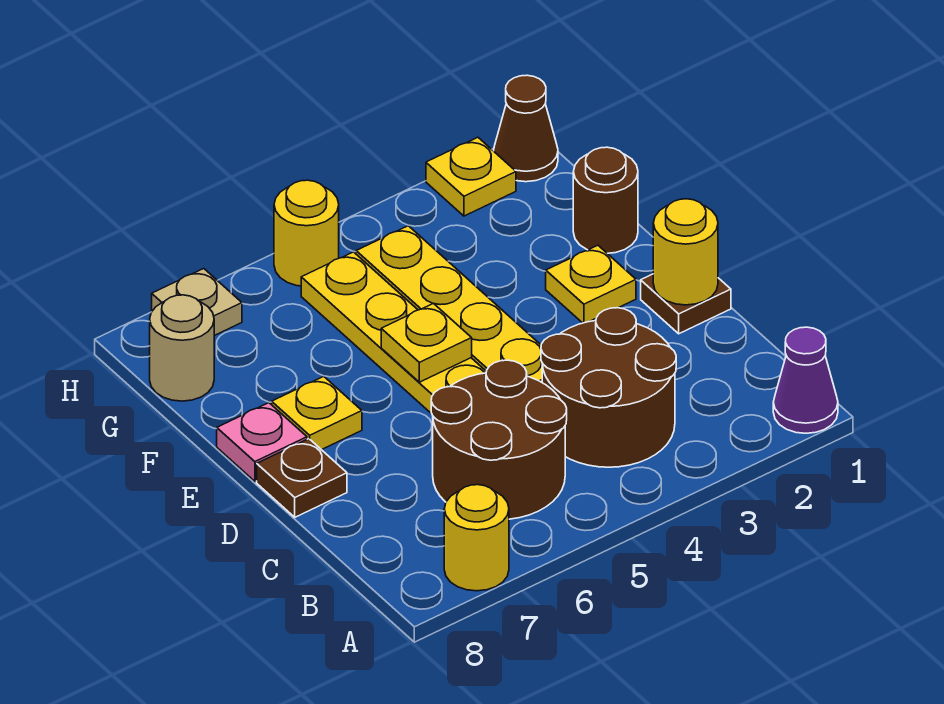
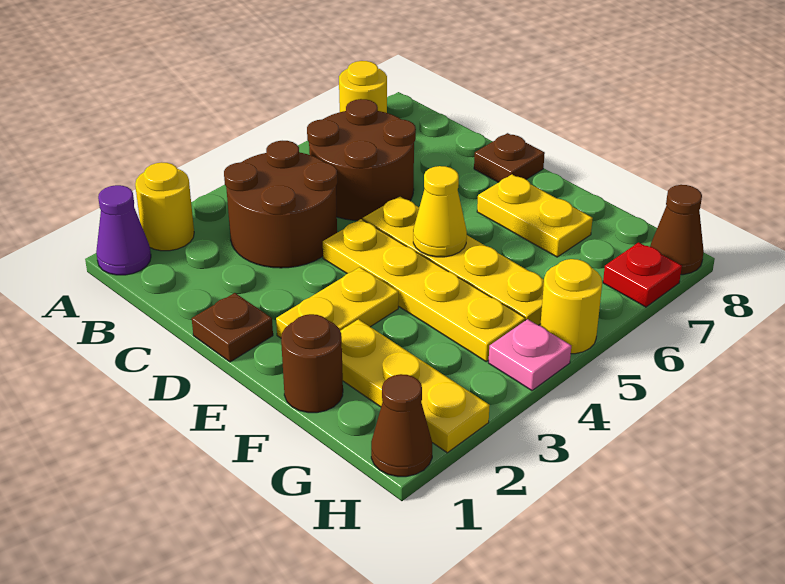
yellow round brick D1 level 2 -> yellow round brick A2 level 1
yellow plate E2 level 1 -> yellow plate E2:E3 level 1
yellow plate E5 level 2 -> yellow cone E5 level 2
yellow plate E7 level 1 -> yellow plate E7:F7 level 1
pink plate E8 level 1 -> pink plate H4 level 1
tan round brick G8 level 1 -> none
yellow plate H2 level 1 -> yellow plate F2:H2 level 1
tan plate H7 level 1 -> red plate H7 level 1
none -> brown cone H8 level 1

